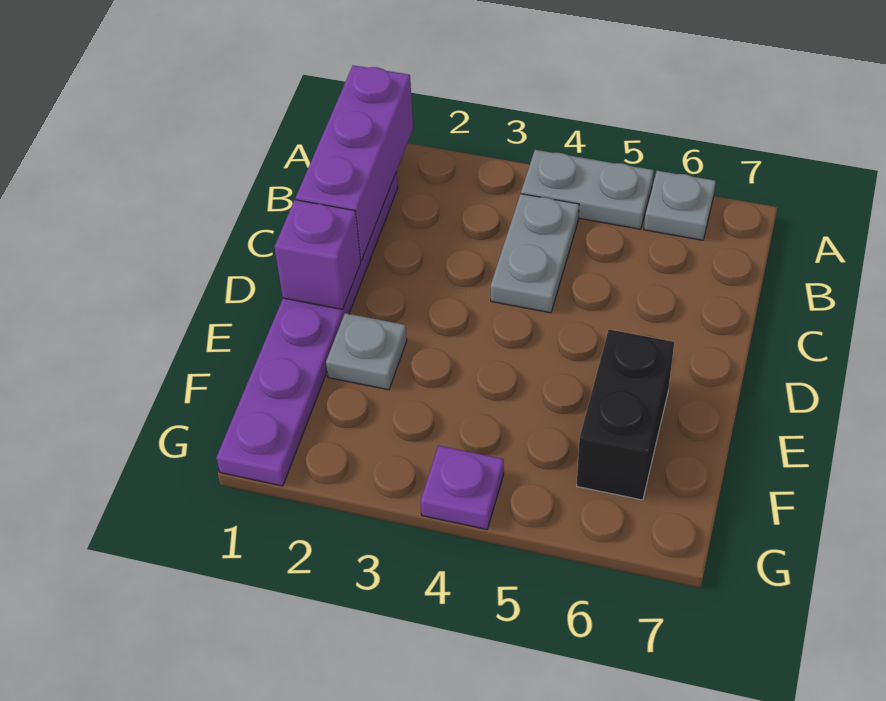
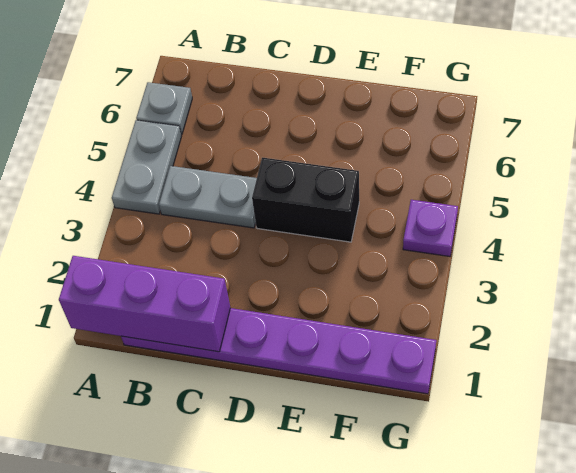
purple brick D1 level 2 -> none
grey plate E2 level 1 -> none
black brick E6:F6 level 1 -> black brick D4:E4 level 1

